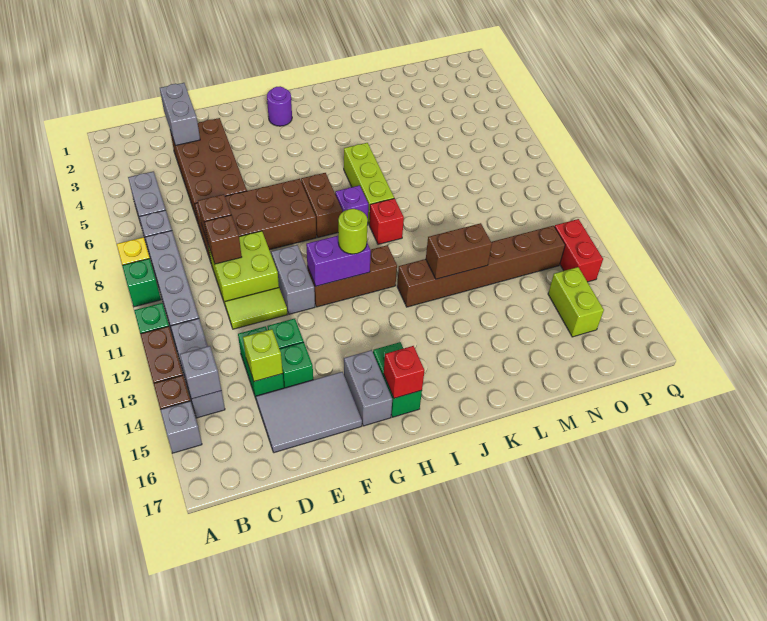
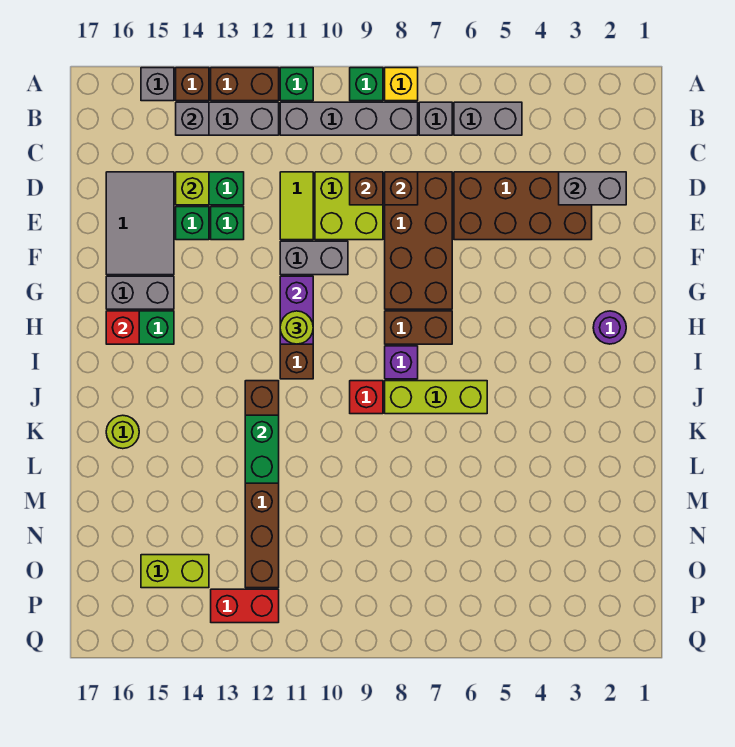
brown brick K12:L12 level 2 -> green brick K12:L12 level 2
none -> lime round brick K16 level 1

